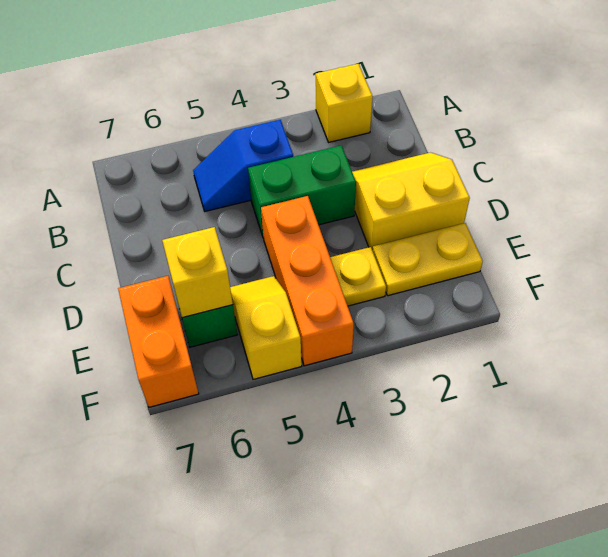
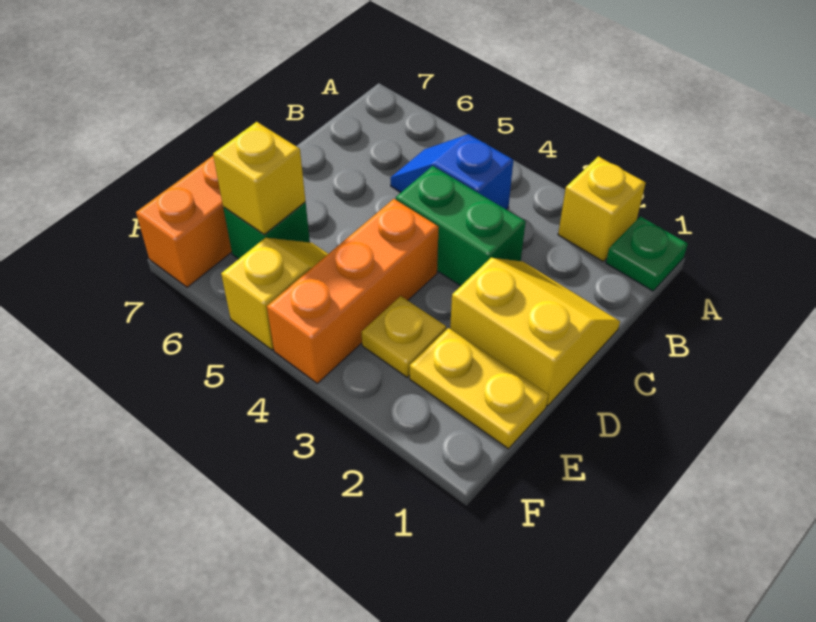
none -> green plate A1 level 1

